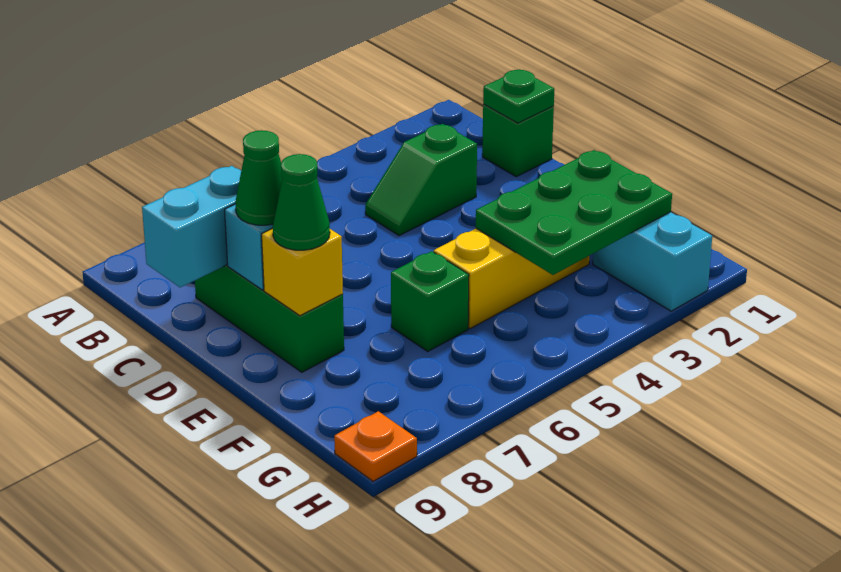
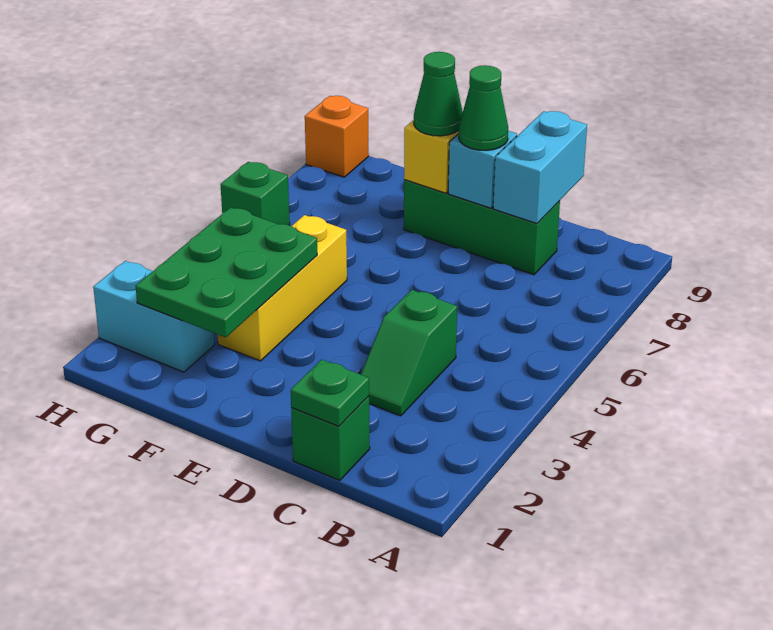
green slope C3:C4 level 1 top 3 -> green slope C3:C4 level 1 top 4
green brick F6 level 1 -> green brick H6 level 1
orange plate H9 level 1 -> orange brick H9 level 1

